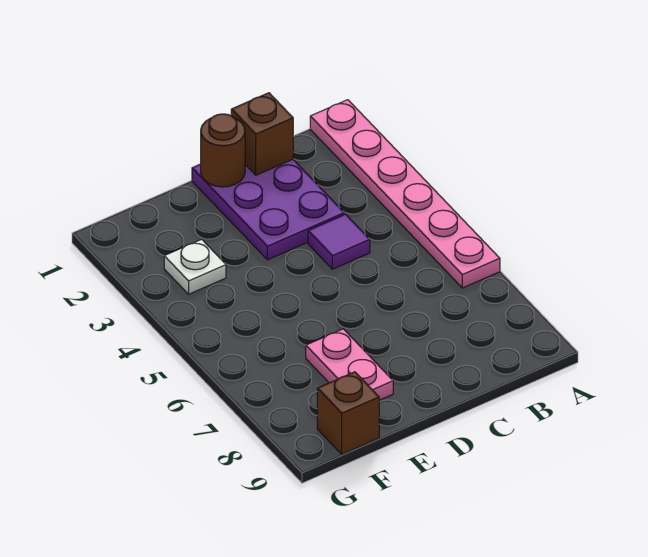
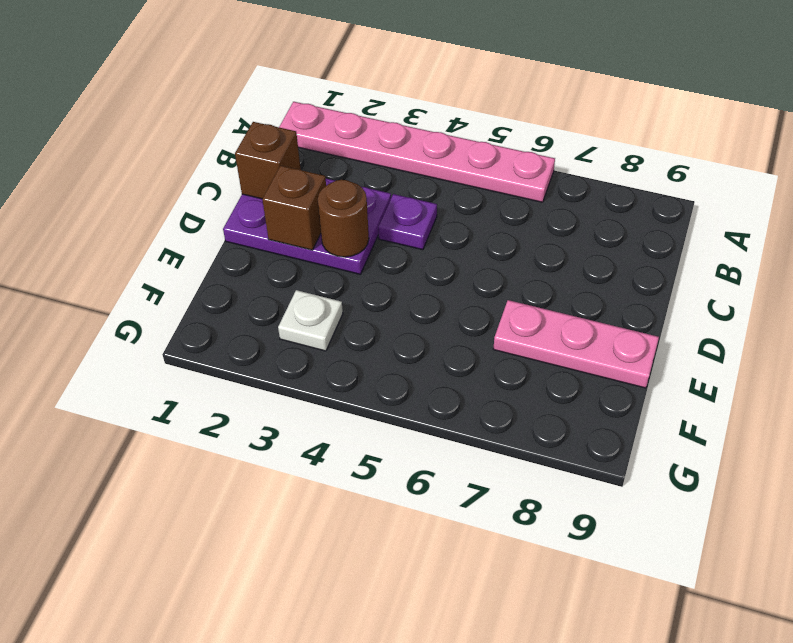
purple tile C4 level 1 -> purple plate C4 level 1
brown round brick D1 level 2 -> brown round brick D3 level 2
pink plate E7:E8 level 1 -> pink plate E7:E9 level 1
brown brick F9 level 1 -> brown brick D2 level 2

